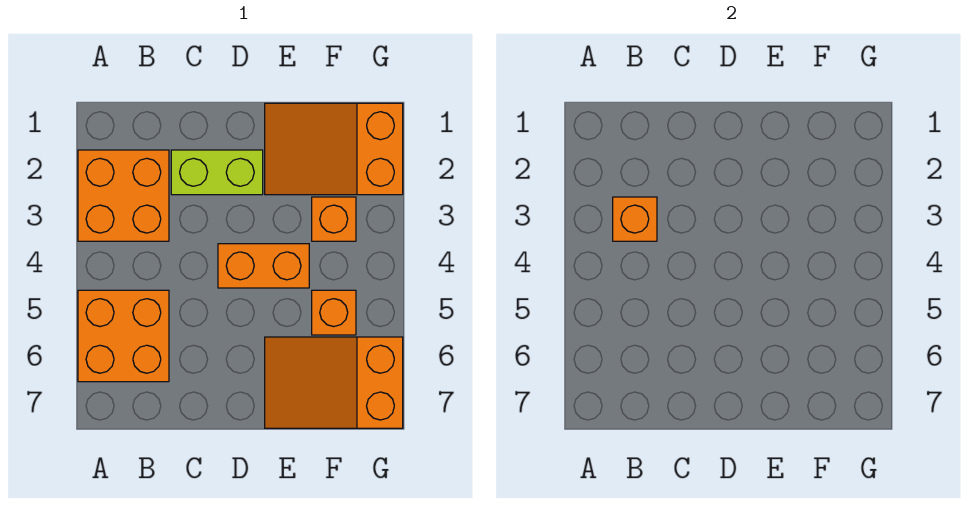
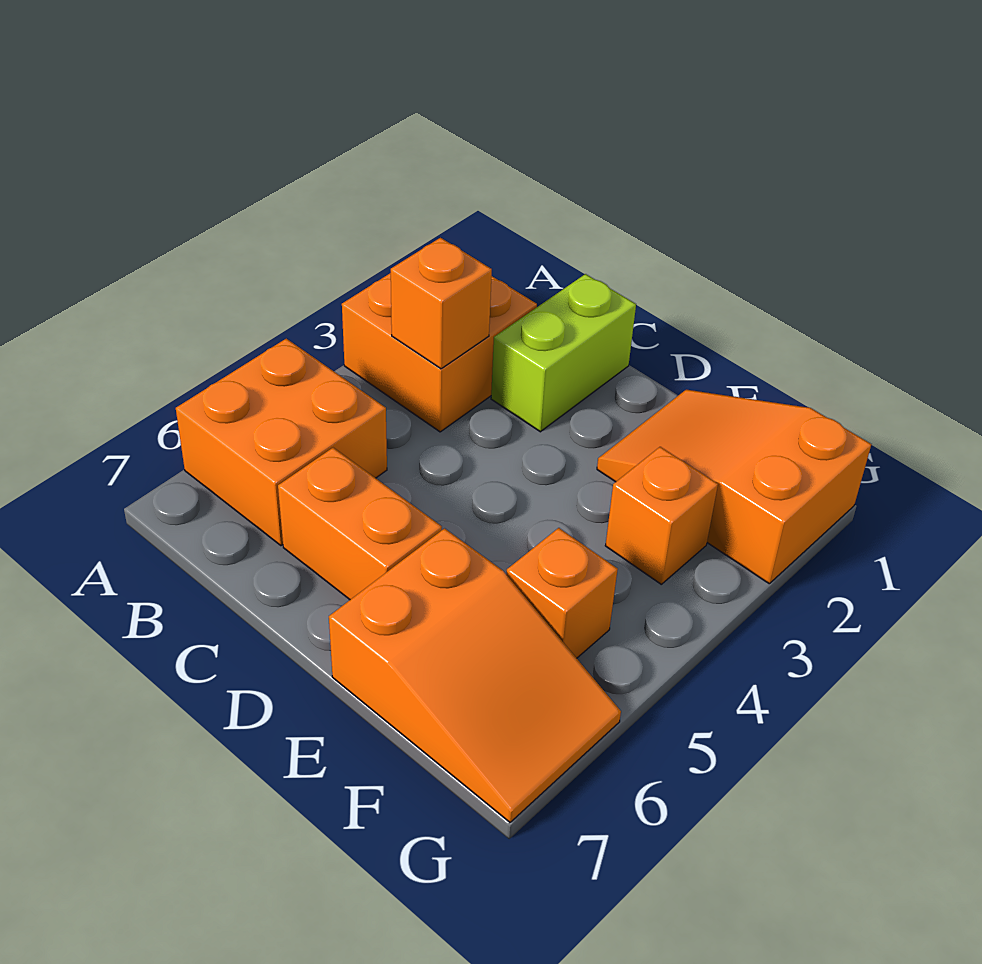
lime brick C2:D2 level 1 -> lime brick C1:C2 level 1
orange brick D4:E4 level 1 -> orange brick C6:D6 level 1
orange slope E6:G7 level 1 top G -> orange slope E6:G7 level 1 top E

